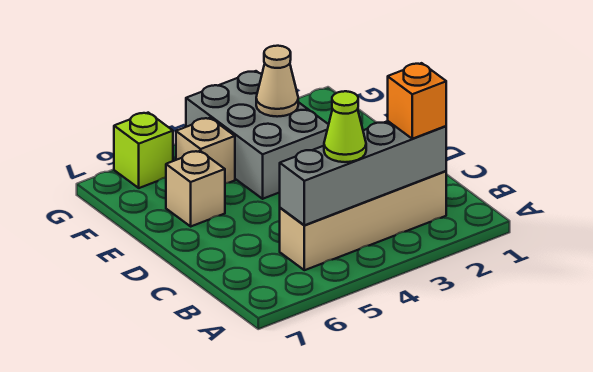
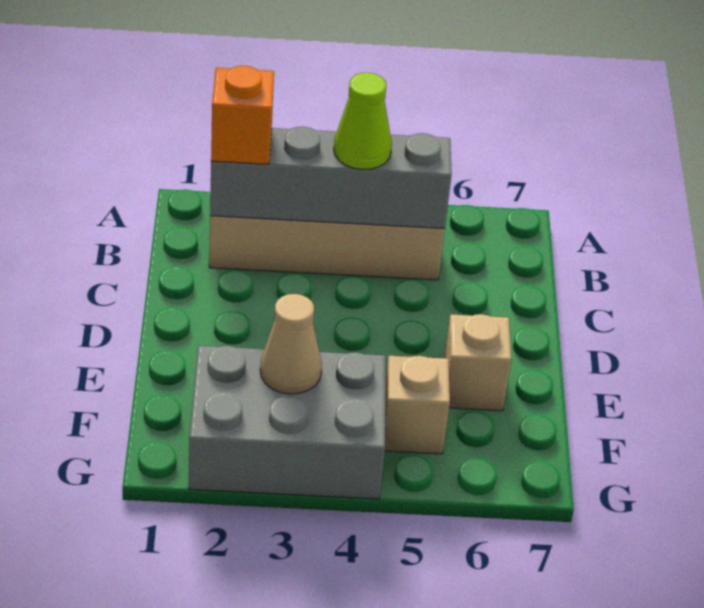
grey brick E3:G4 level 1 -> grey brick F2:G4 level 1
lime brick G6 level 1 -> none

